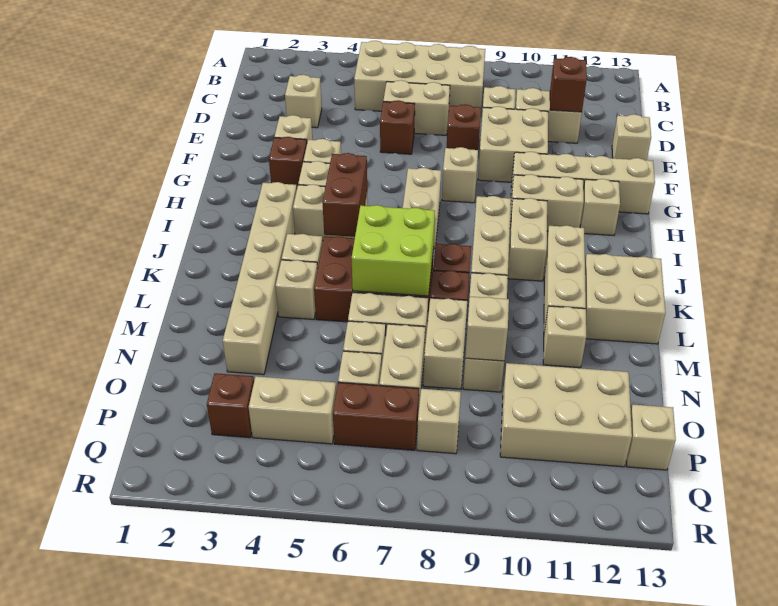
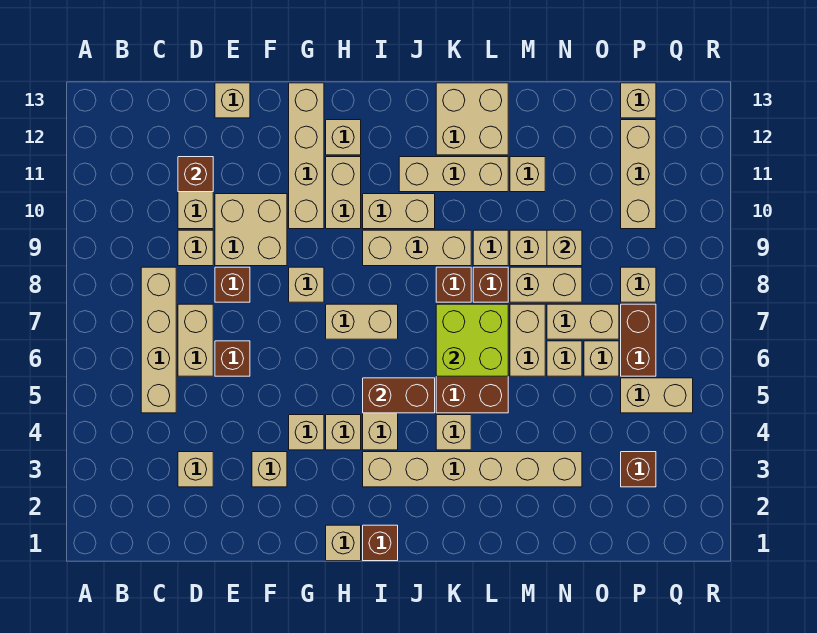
tan brick B5:C8 level 1 -> tan brick C5:C8 level 1
brown brick G3 level 1 -> brown brick I1 level 1
tan brick L4 level 1 -> tan brick H1 level 1
tan brick O10:P12 level 1 -> tan brick P10:P12 level 1
tan brick P4:P5 level 1 -> tan brick P5:Q5 level 1

